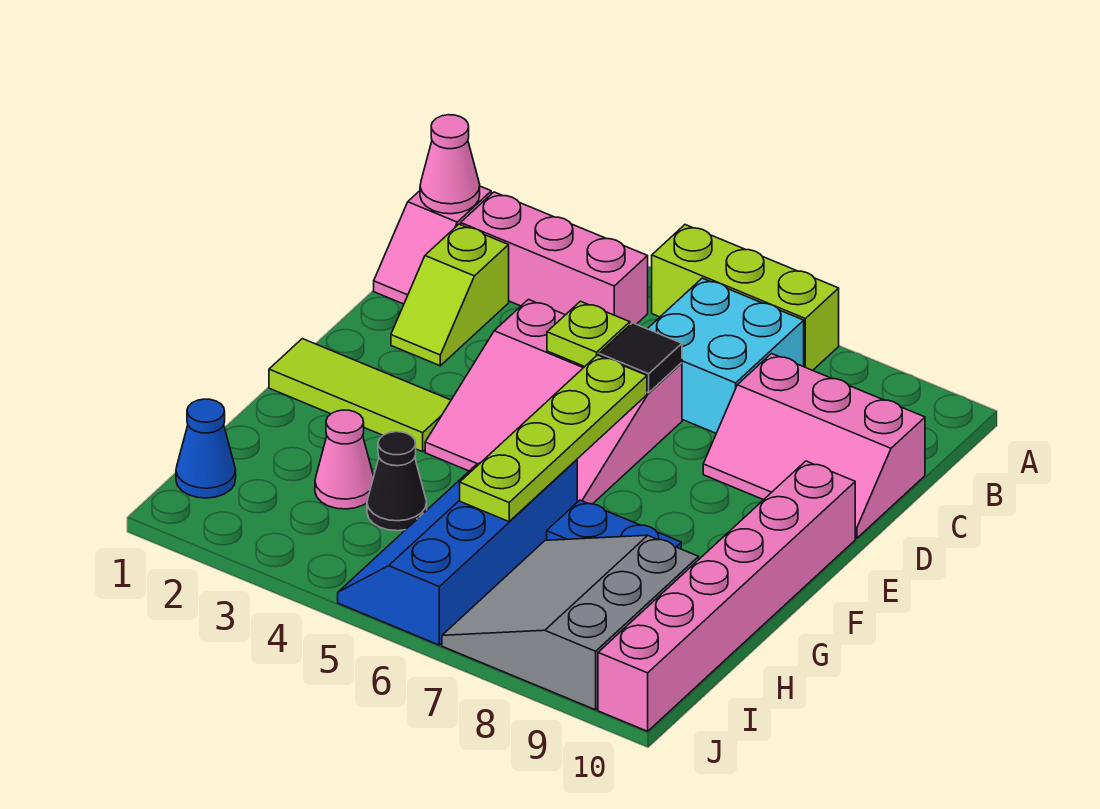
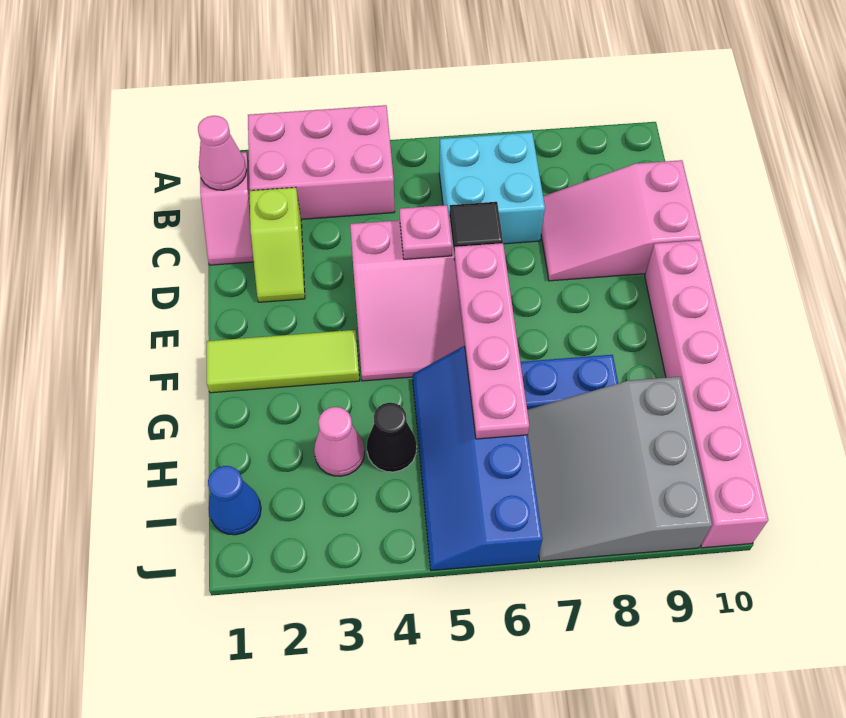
lime brick A5:A7 level 1 -> none
pink brick B2:B4 level 1 -> pink brick A2:B4 level 1
pink slope C8:D10 level 1 top C -> pink slope C8:D10 level 1 top 10
lime plate D5 level 2 -> pink plate D5 level 2
lime plate E6:H6 level 2 -> pink plate E6:H6 level 2

